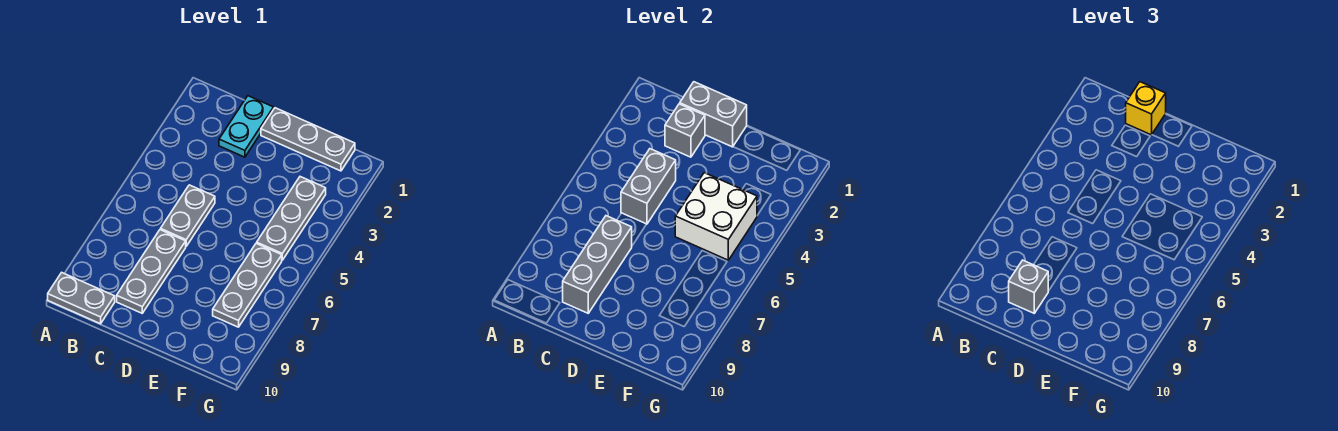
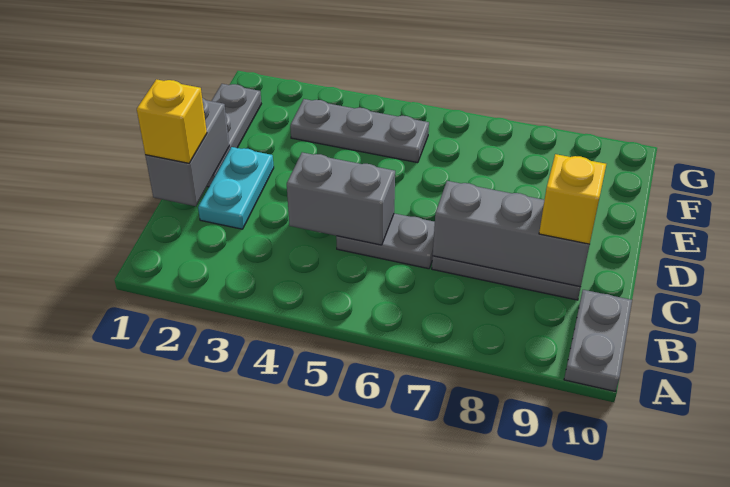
cyan plate C1:C2 level 1 -> cyan plate C2:D2 level 1
grey brick C2 level 2 -> none
grey brick C9 level 3 -> yellow brick C9 level 3
white brick E4:F5 level 2 -> none
grey plate F6:F8 level 1 -> none

